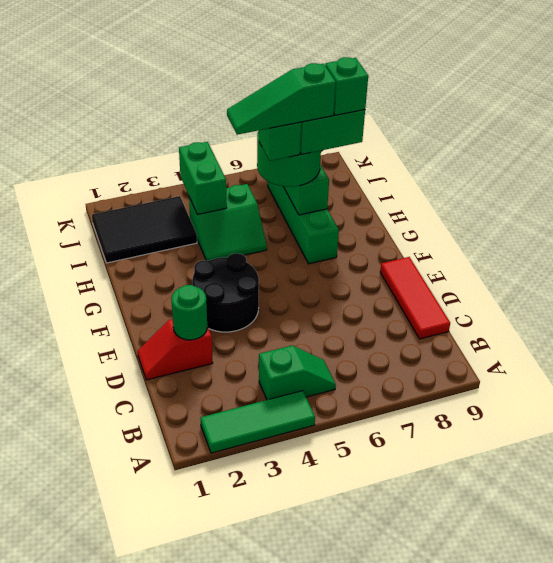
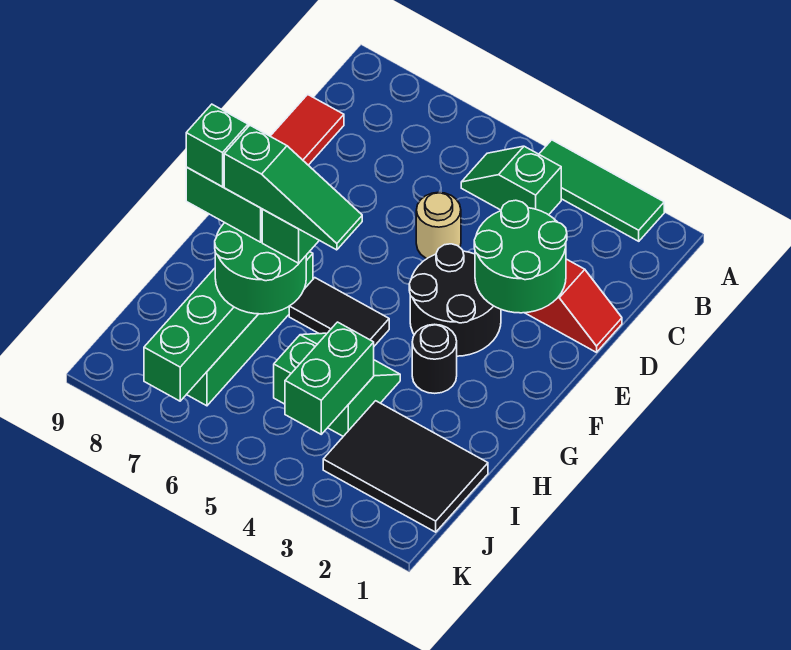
green round brick D2 level 2 -> green round brick D2:E3 level 2
none -> tan round brick D5 level 1
none -> black round brick G3 level 1
none -> black tile G5:G6 level 1

